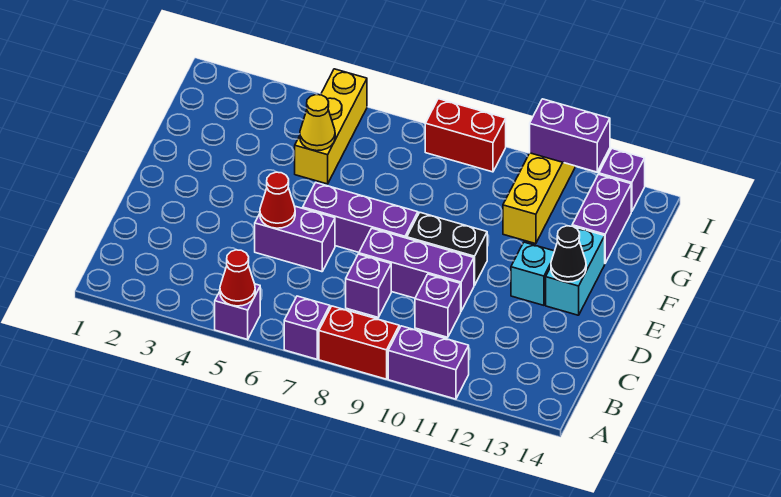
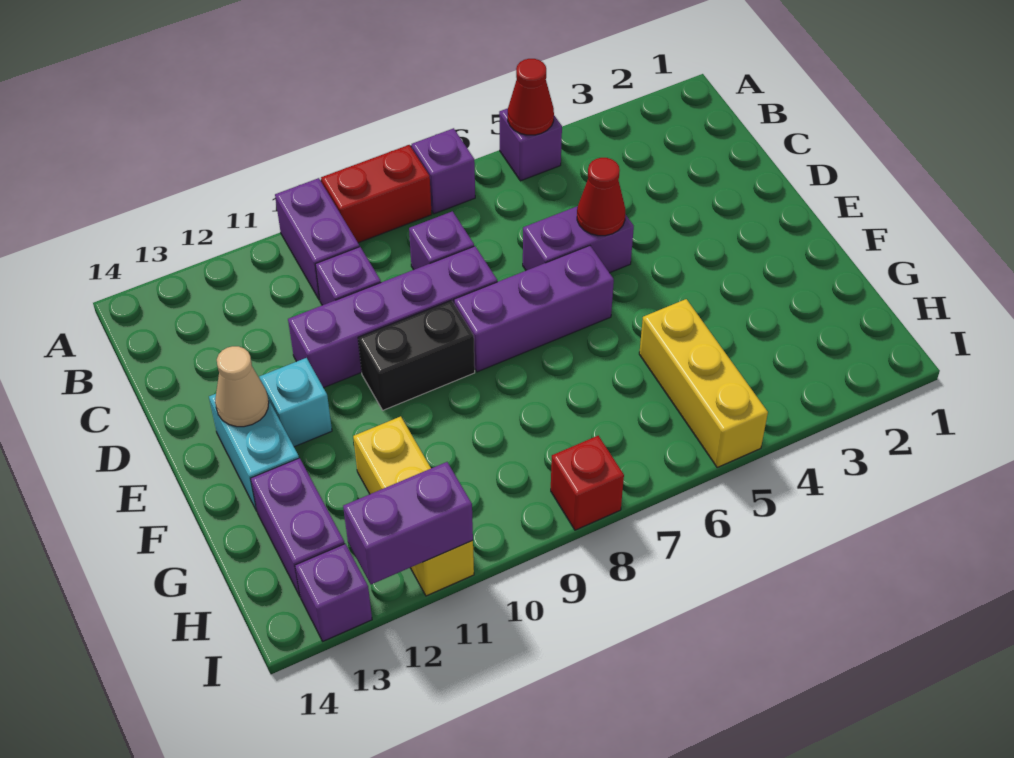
purple brick A10:A11 level 1 -> purple brick A10:B10 level 1
purple brick D8:D10 level 1 -> purple brick D8:D11 level 1
black cone E13 level 2 -> tan cone E13 level 2
yellow cone G5 level 2 -> none
red brick I8:I9 level 1 -> red brick I8 level 1

